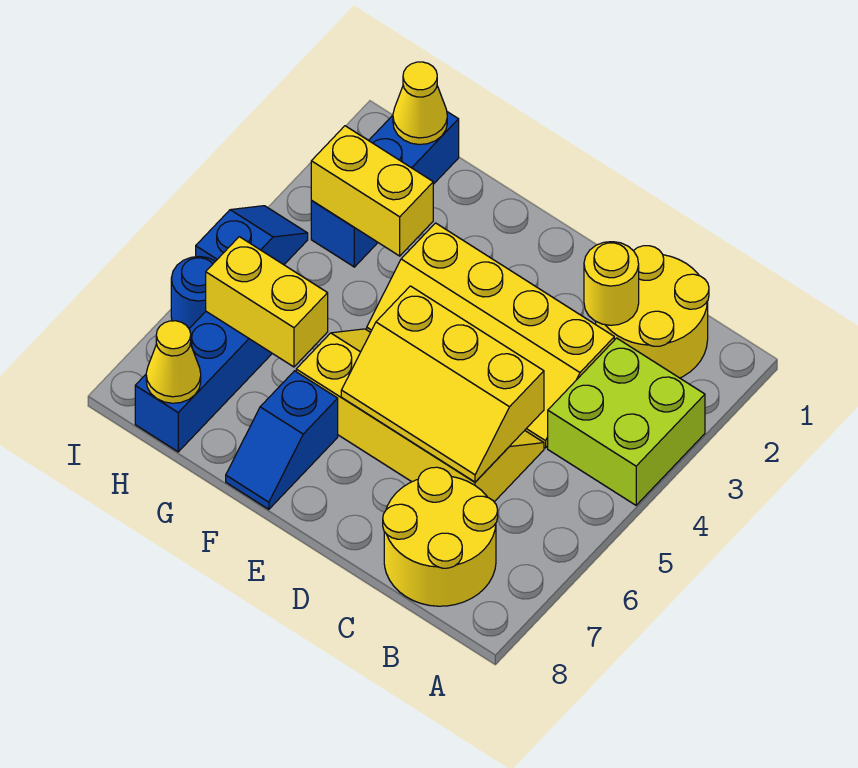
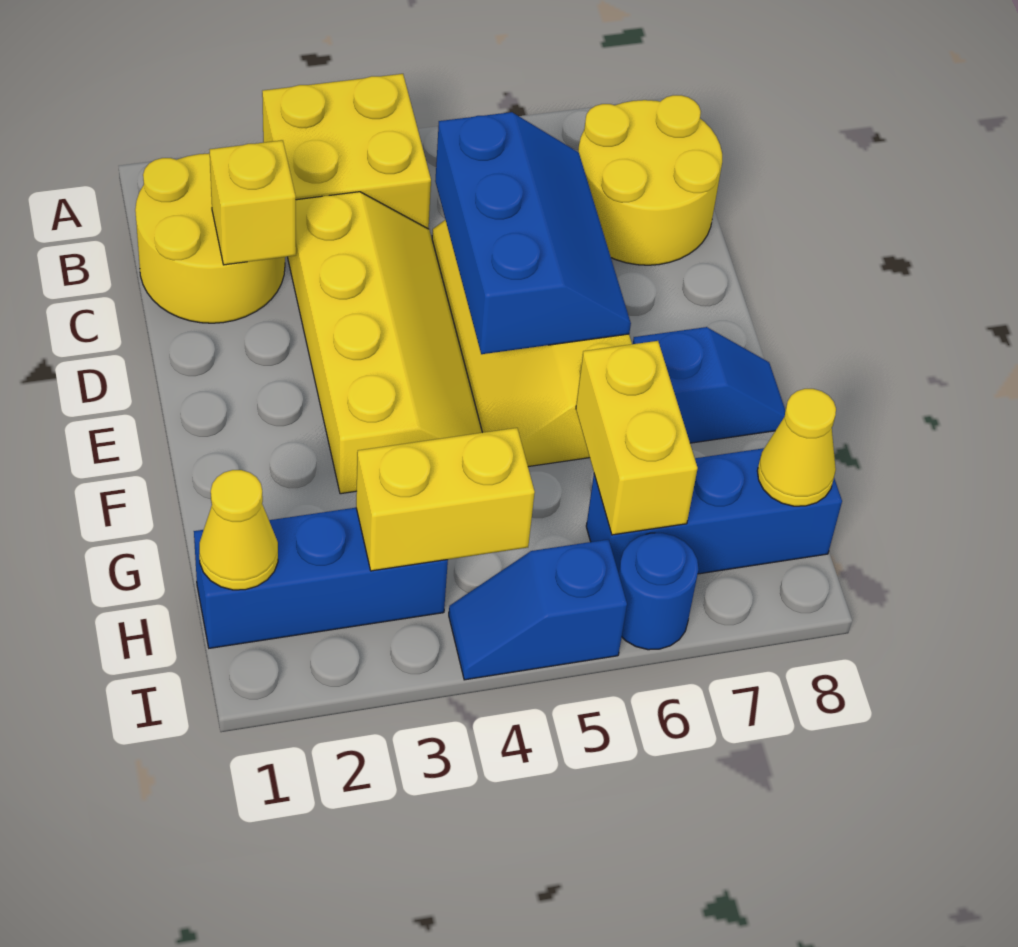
lime brick A3:B4 level 1 -> yellow brick A3:B4 level 1
yellow round brick C2 level 2 -> yellow brick C2 level 2
yellow slope C5:E6 level 2 top 5 -> blue slope C5:E6 level 2 top 5
yellow brick G3:H3 level 2 -> yellow brick H3:H4 level 2

